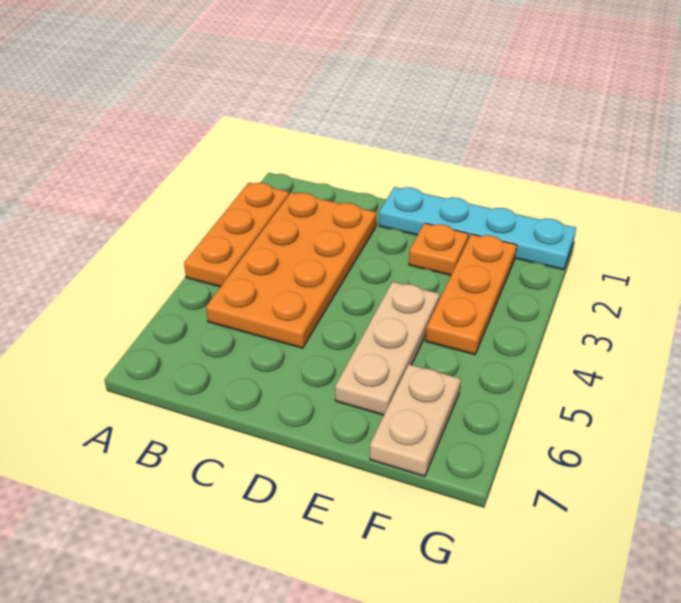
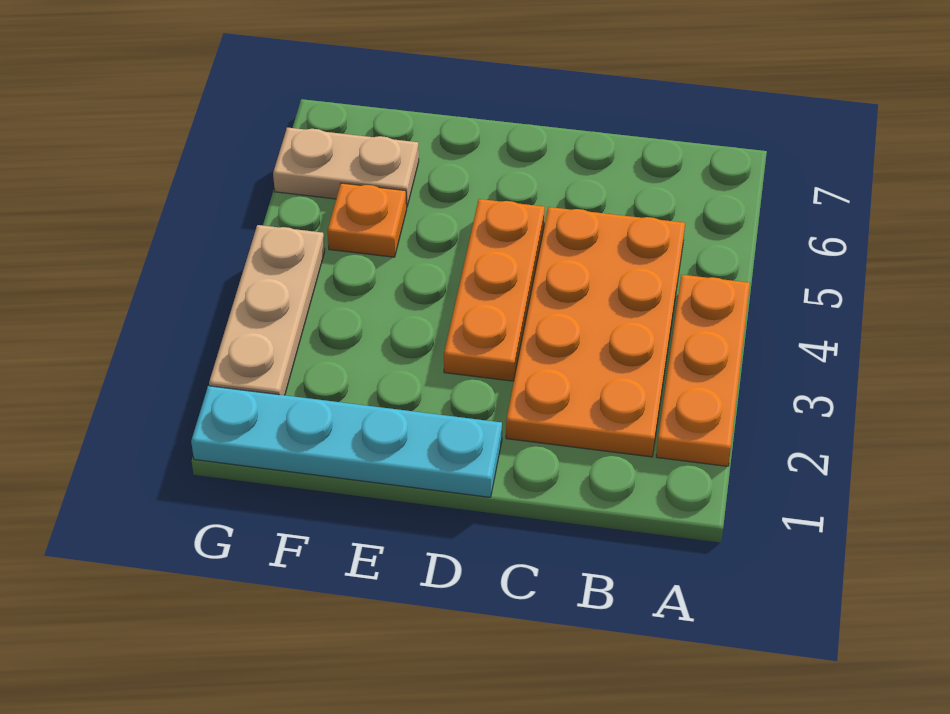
orange plate E2 level 1 -> orange plate F5 level 1
tan plate E4:E6 level 1 -> tan plate G2:G4 level 1
orange plate F2:F4 level 1 -> orange plate D3:D5 level 1
tan plate F6:F7 level 1 -> tan plate F6:G6 level 1

